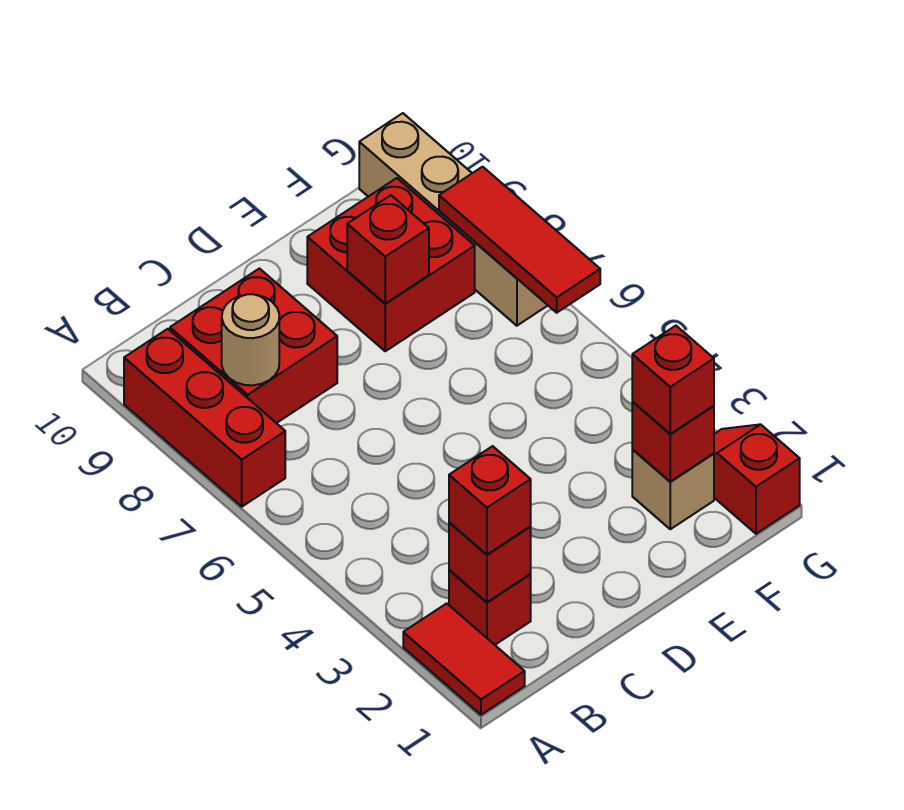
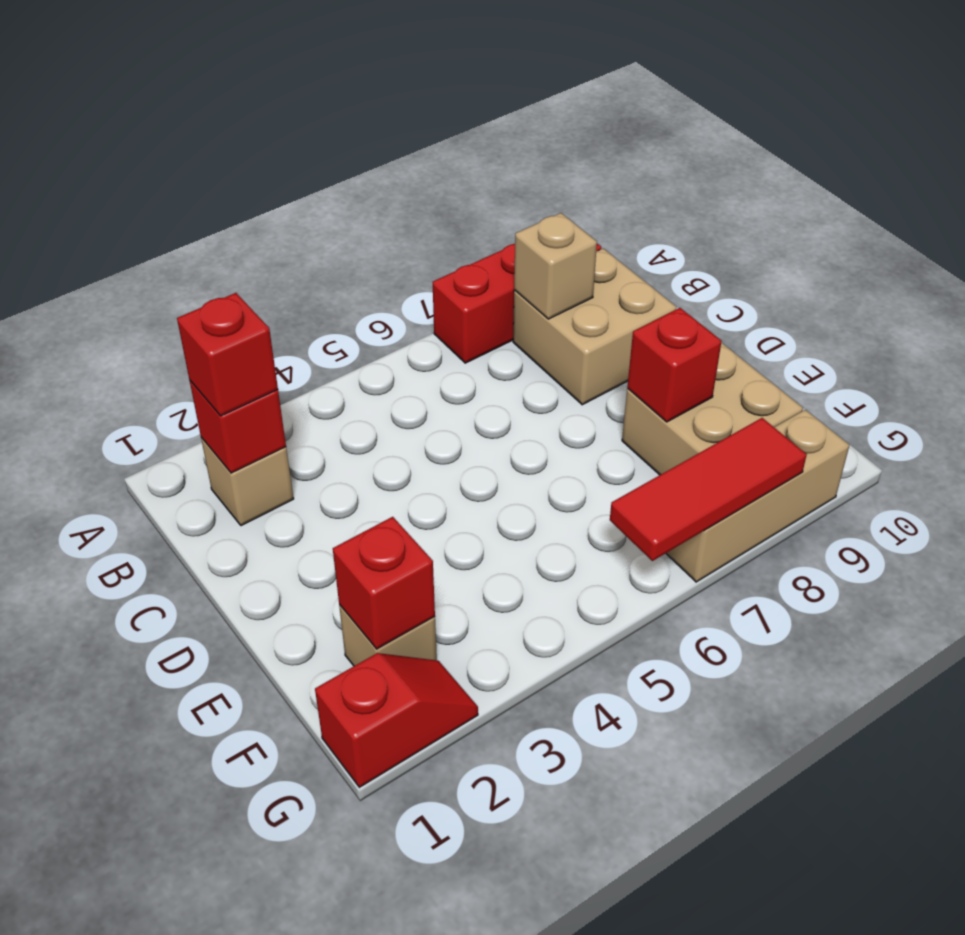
red tile A1:A2 level 1 -> none
red brick B2 level 1 -> tan brick B2 level 1
red brick B8:C9 level 1 -> tan brick B8:C9 level 1
tan round brick B8 level 2 -> tan brick B8 level 2
red brick E8:F9 level 1 -> tan brick E8:F9 level 1
red brick F2 level 3 -> none
tan brick G7:G10 level 1 -> tan brick G7:G9 level 1

